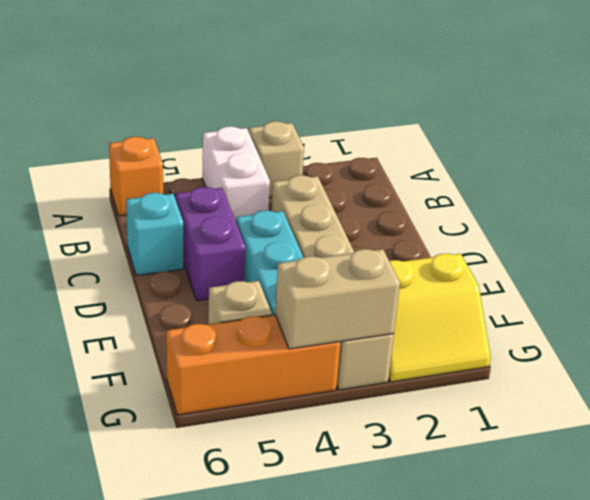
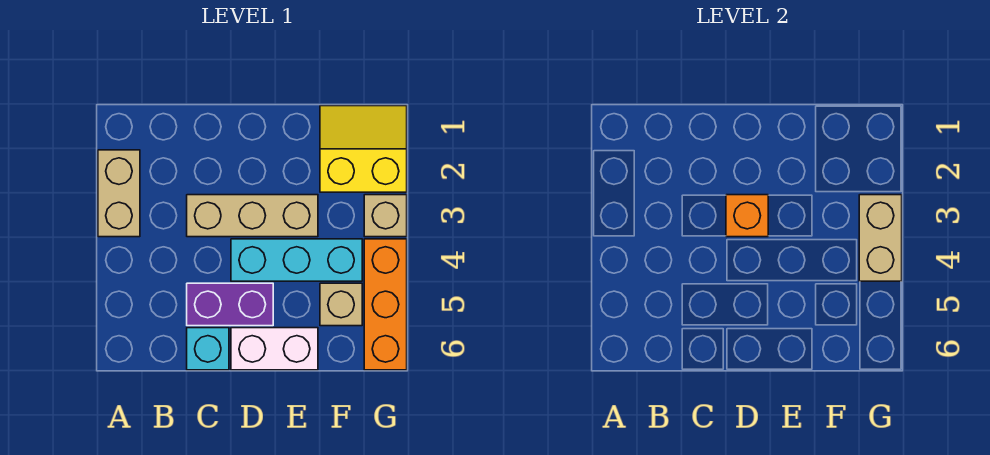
tan brick A3 level 1 -> tan brick A2:A3 level 1
white brick A4:B4 level 1 -> white brick D6:E6 level 1
orange brick A6 level 1 -> orange brick D3 level 2
yellow slope F1:G2 level 1 top F -> yellow slope F1:G2 level 1 top 2

